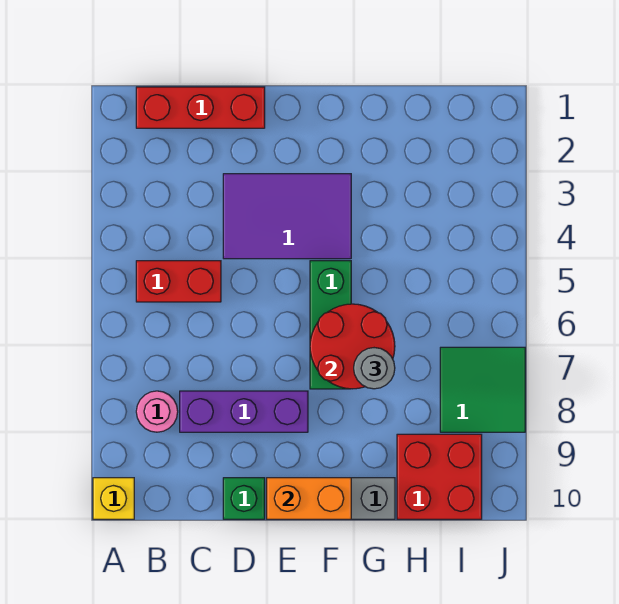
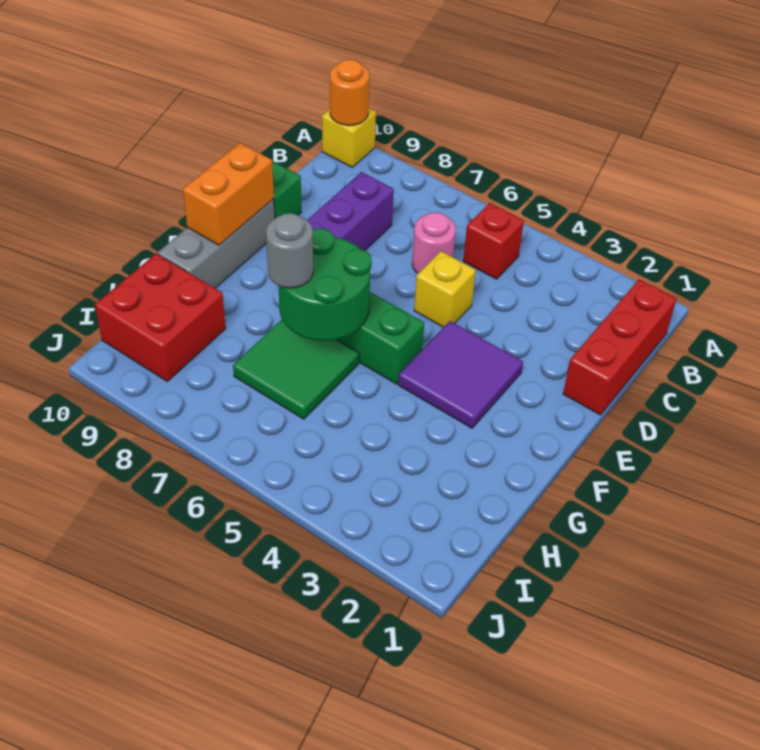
none -> orange round brick A10 level 2
red brick B5:C5 level 1 -> red brick B5 level 1
pink round brick B8 level 1 -> pink round brick C6 level 1
purple tile D3:F4 level 1 -> purple tile E3:F4 level 1
none -> yellow brick D5 level 1
red round brick F6:G7 level 2 -> green round brick F6:G7 level 2
green tile I7:J8 level 1 -> green tile G6:H7 level 1

